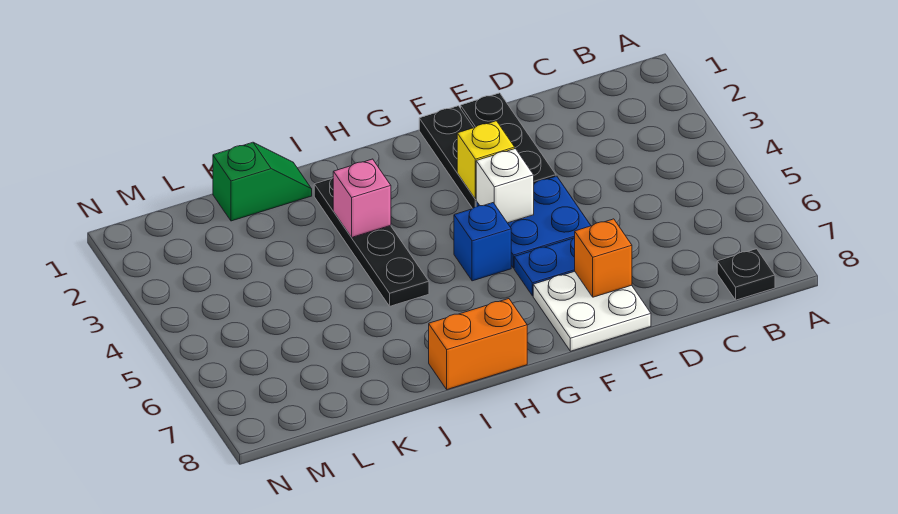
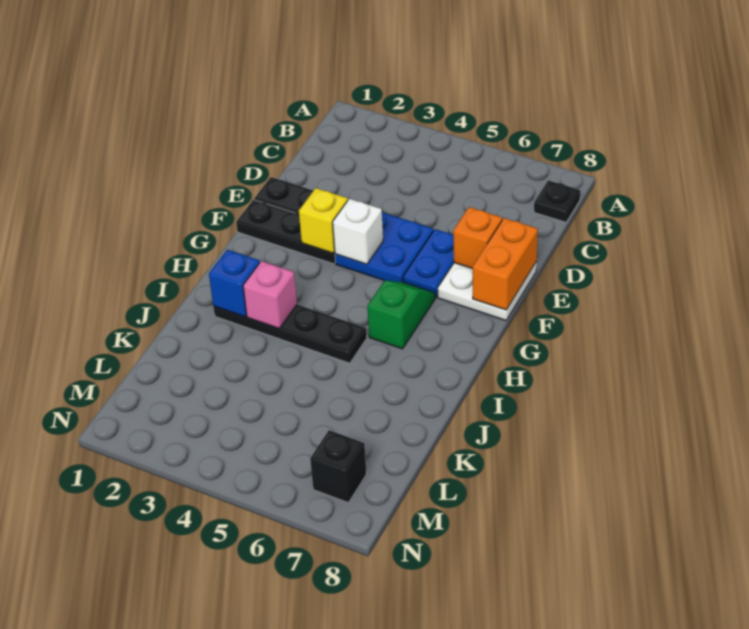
blue brick G5 level 1 -> blue brick I2 level 2
orange brick H8:I8 level 1 -> orange brick E8:F8 level 2
green slope J1:K1 level 1 top K -> green slope G6:H6 level 1 top H
none -> black brick M7 level 1

